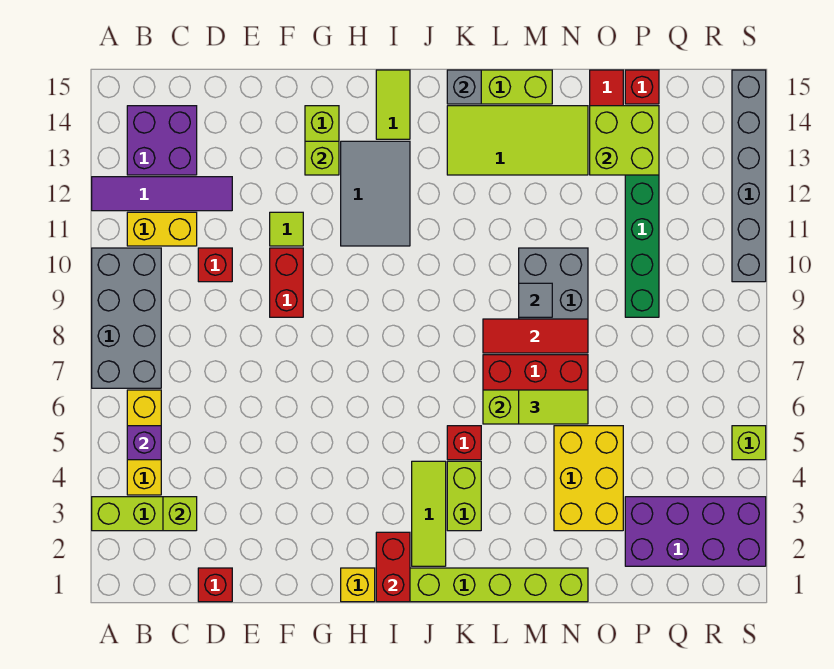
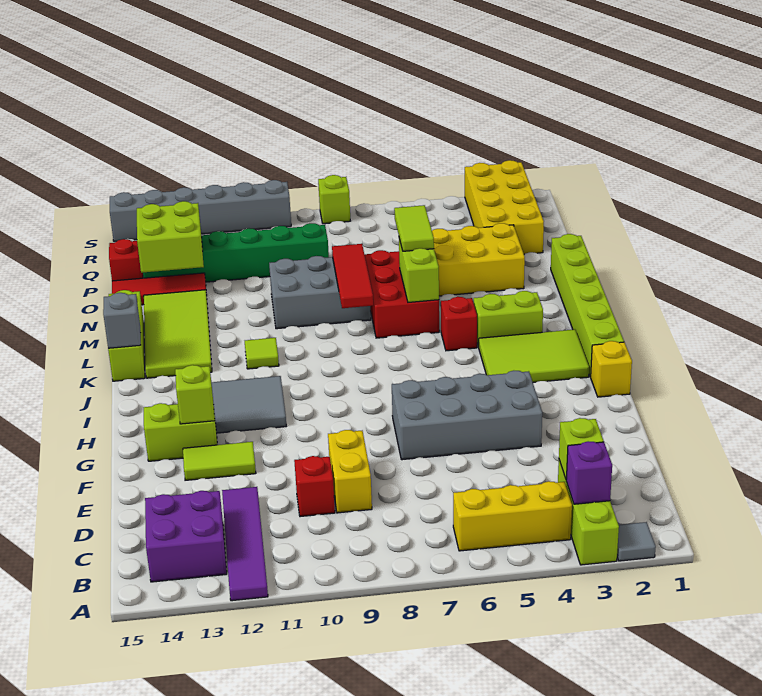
grey brick A7:B10 level 1 -> grey brick F4:G7 level 1
purple brick B5 level 2 -> purple brick B3 level 2
yellow brick B11:C11 level 1 -> yellow brick D9:E9 level 1
red brick D1 level 1 -> none
red brick F9:F10 level 1 -> none
lime tile F11 level 1 -> lime tile K11 level 1
red brick I1:I2 level 2 -> none
lime tile I14:I15 level 1 -> lime tile F12:F13 level 1
lime tile J2:J4 level 1 -> lime tile I2:J4 level 1
grey tile M9 level 2 -> grey tile A2 level 1
purple brick P2:S3 level 1 -> yellow brick P2:S3 level 1
lime brick S5 level 1 -> lime brick S8 level 1

